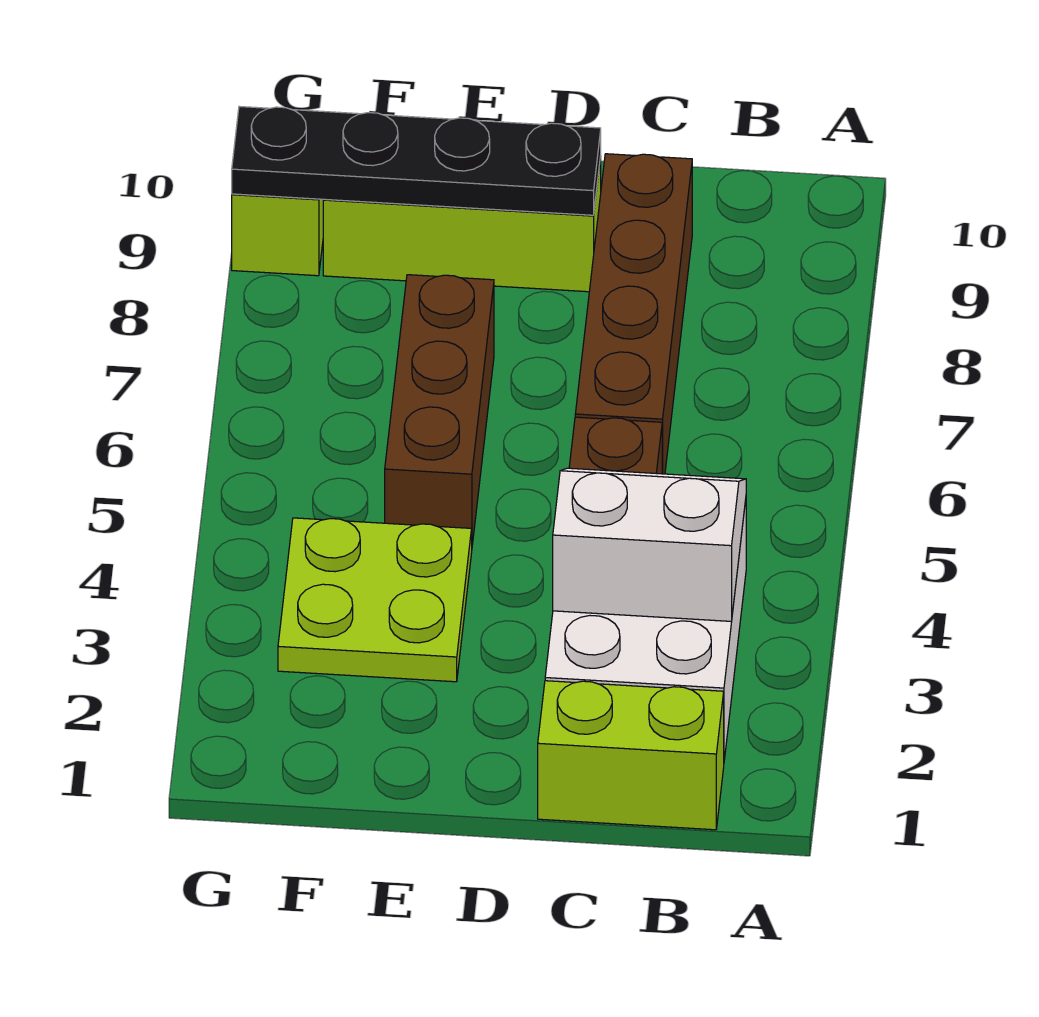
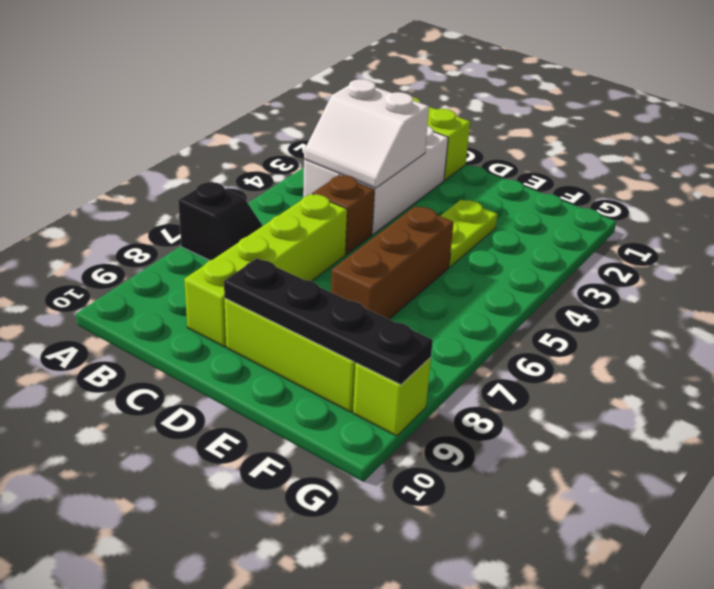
none -> black slope A7:B7 level 1 top A
brown brick C6:C9 level 1 -> lime brick C6:C9 level 1
lime plate E3:F4 level 1 -> lime plate E3:E4 level 1

